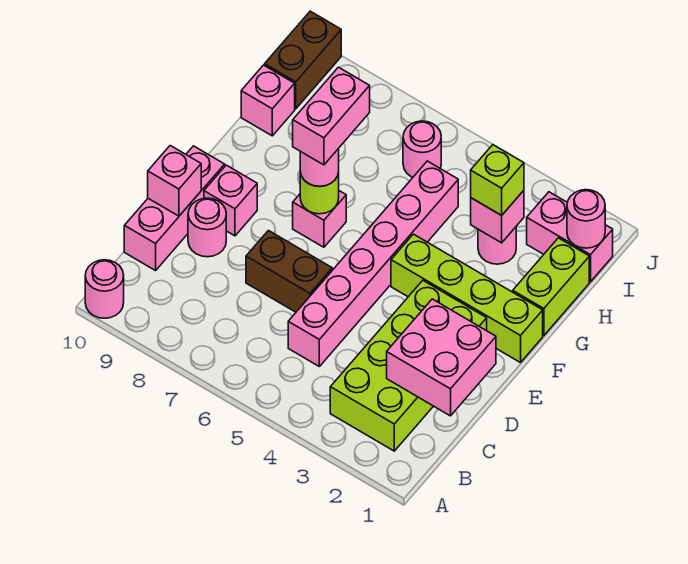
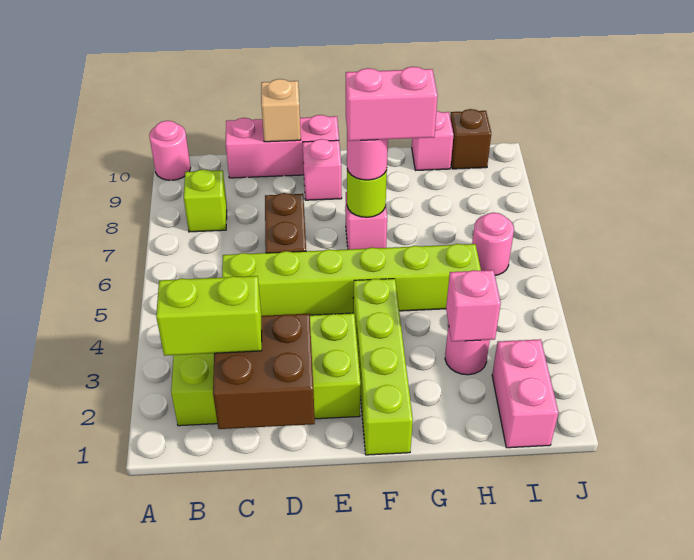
pink brick C1:D2 level 2 -> brown brick C1:D2 level 2
pink brick C5:H5 level 1 -> lime brick C5:H5 level 1
pink round brick D9 level 1 -> none
pink brick D10 level 2 -> tan brick D10 level 2
lime brick G1:H1 level 1 -> lime brick B2:C2 level 3
lime brick H3 level 3 -> lime brick B8 level 1
pink round brick I1 level 2 -> none
brown brick I10:J10 level 1 -> brown brick I10 level 1

